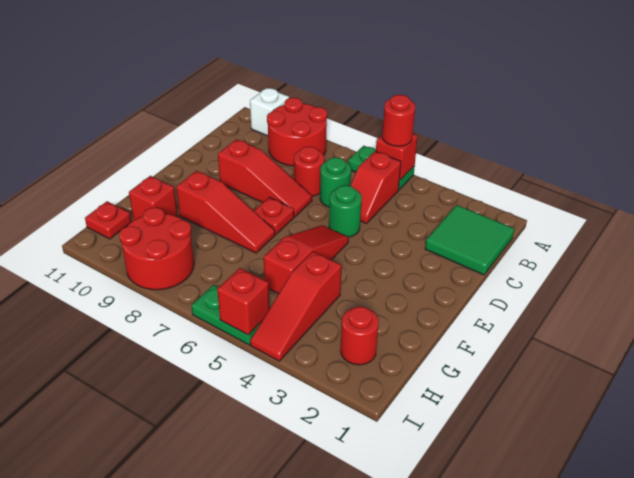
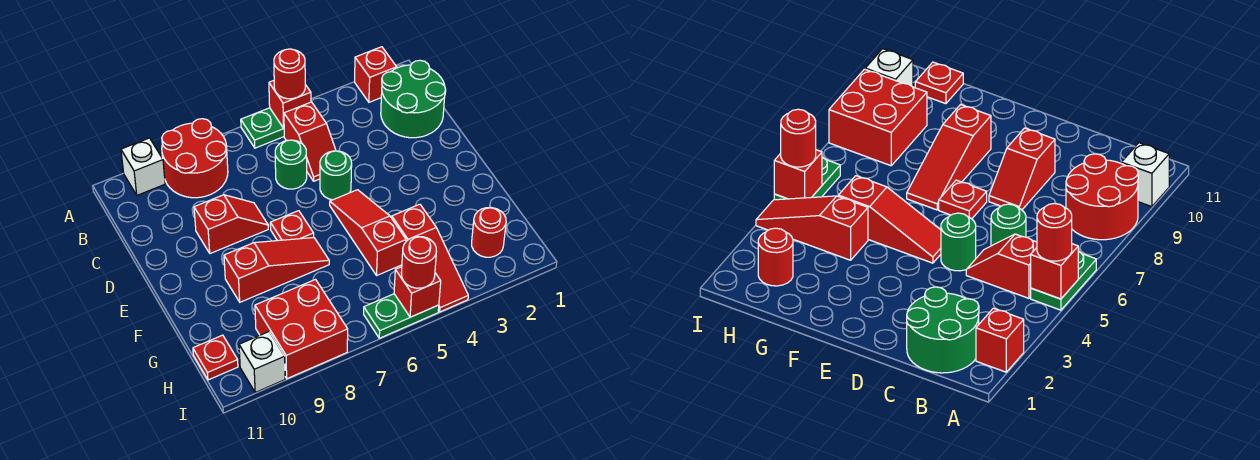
green tile B1:C2 level 1 -> green round brick B1:C2 level 1
red round brick C7 level 1 -> red round brick I5 level 3
red slope D7:D9 level 1 top 9 -> red slope D8:D9 level 1 top 9
red brick G10 level 1 -> red brick A2 level 1
red round brick H8:I9 level 1 -> red brick H8:I9 level 1
none -> white brick I10 level 1

